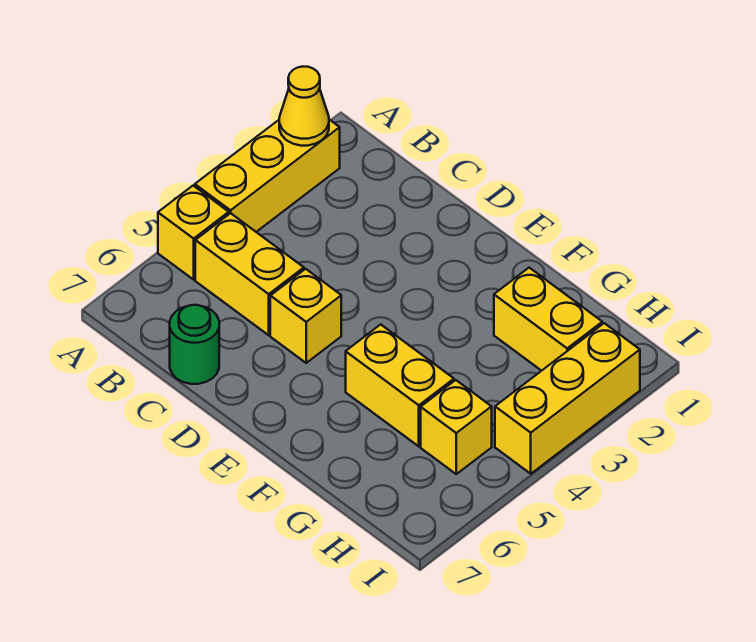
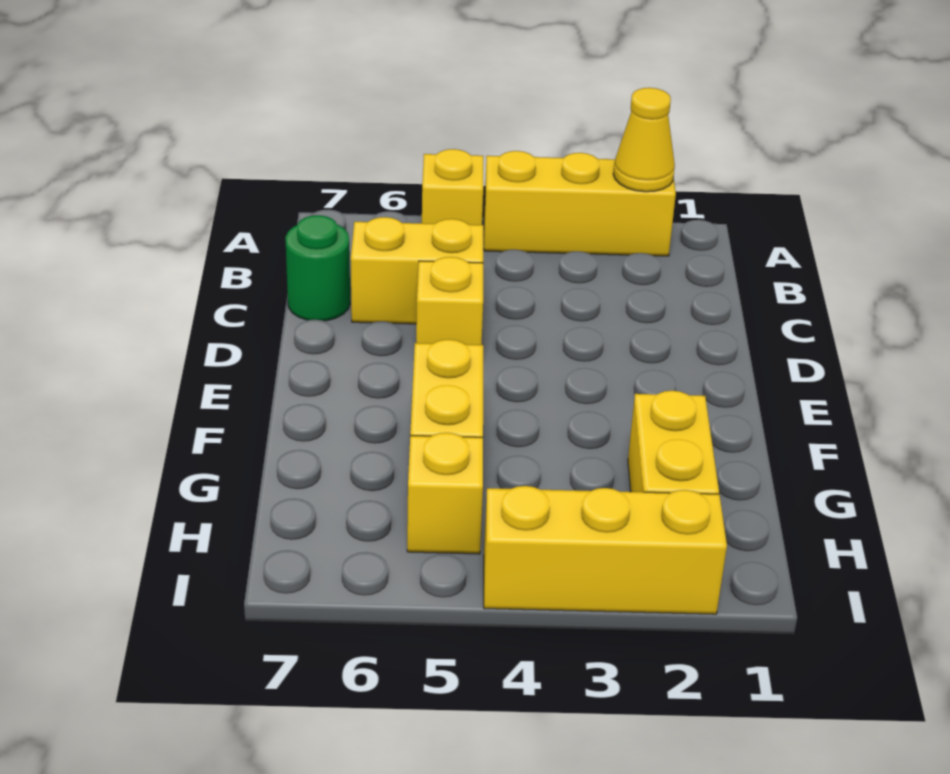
yellow brick B5:C5 level 1 -> yellow brick C5:C6 level 1

